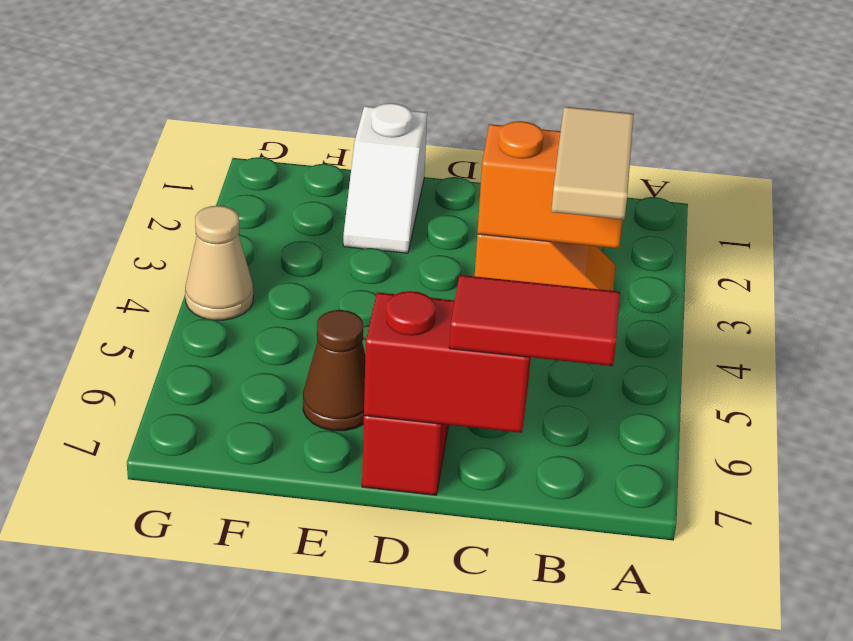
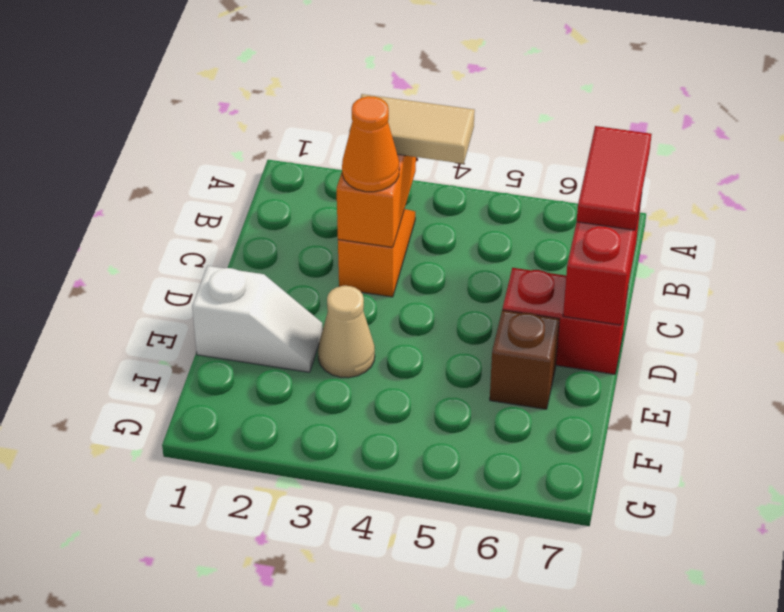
none -> orange cone C3 level 3
brown cone E6 level 1 -> brown brick E6 level 1
tan cone G4 level 1 -> tan cone E3 level 1

